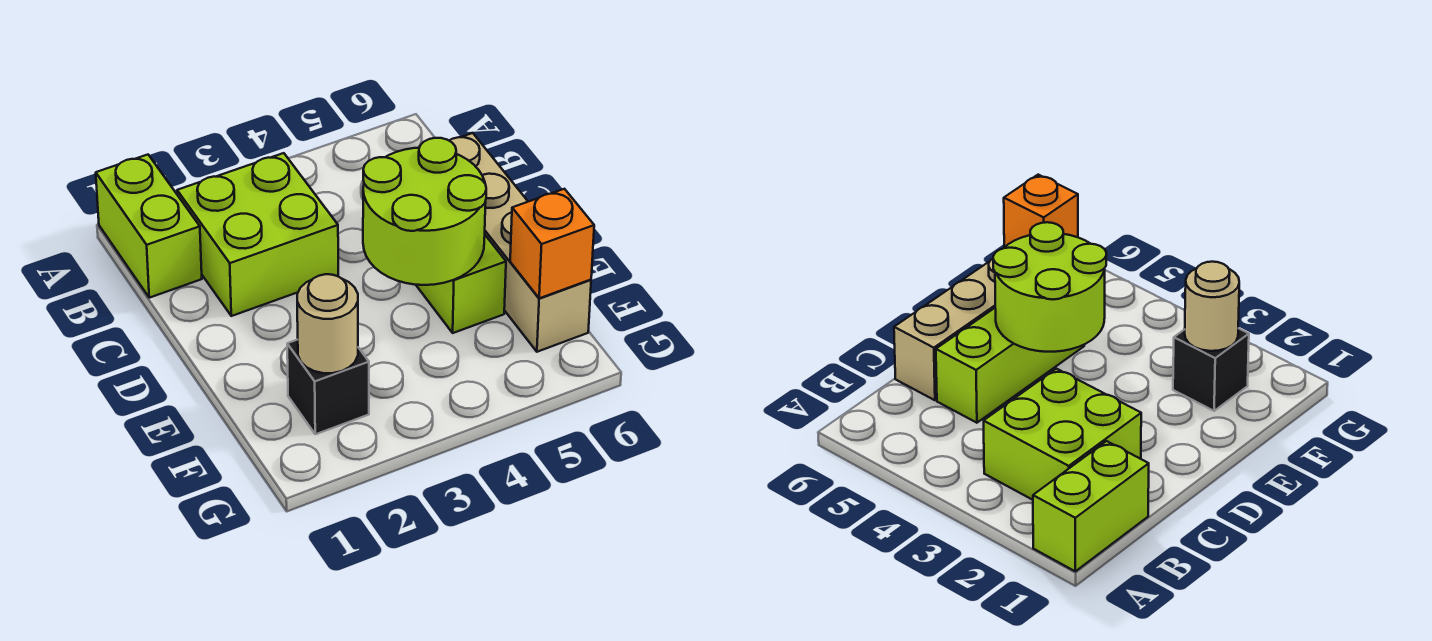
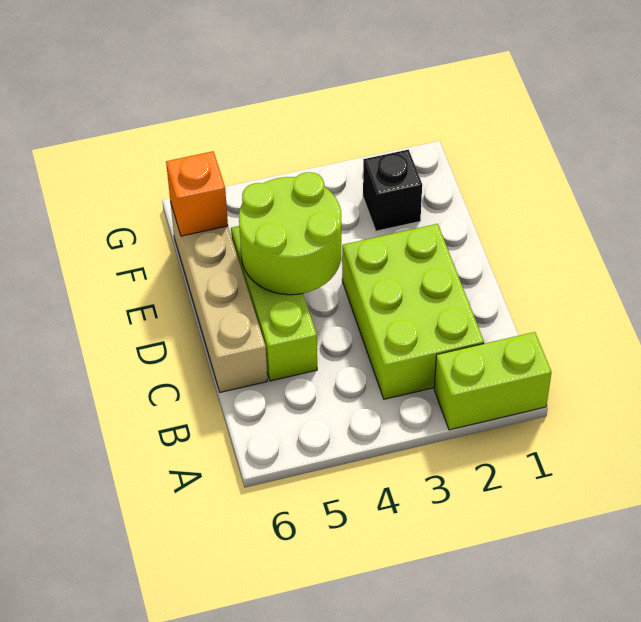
lime brick A1:B1 level 1 -> lime brick A1:A2 level 1
lime brick B2:C3 level 1 -> lime brick B2:D3 level 1
tan round brick F2 level 2 -> none

